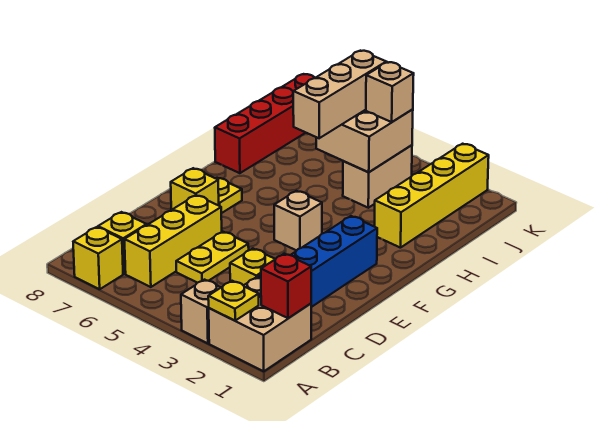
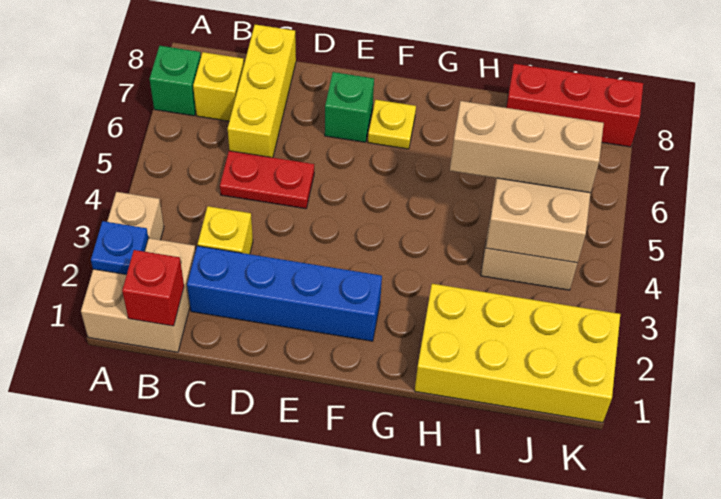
yellow plate A2 level 2 -> blue plate A2 level 2
yellow brick A7 level 1 -> green brick A7 level 1
yellow brick B6:D6 level 1 -> yellow brick C6:C8 level 1
yellow plate C5:D5 level 1 -> red plate C5:D5 level 1
yellow brick E7 level 1 -> green brick E7 level 1
tan brick F4 level 1 -> none
yellow brick H2:K2 level 1 -> yellow brick H1:K2 level 1
red brick H8:K8 level 1 -> red brick I8:K8 level 1
tan brick J4 level 3 -> none

